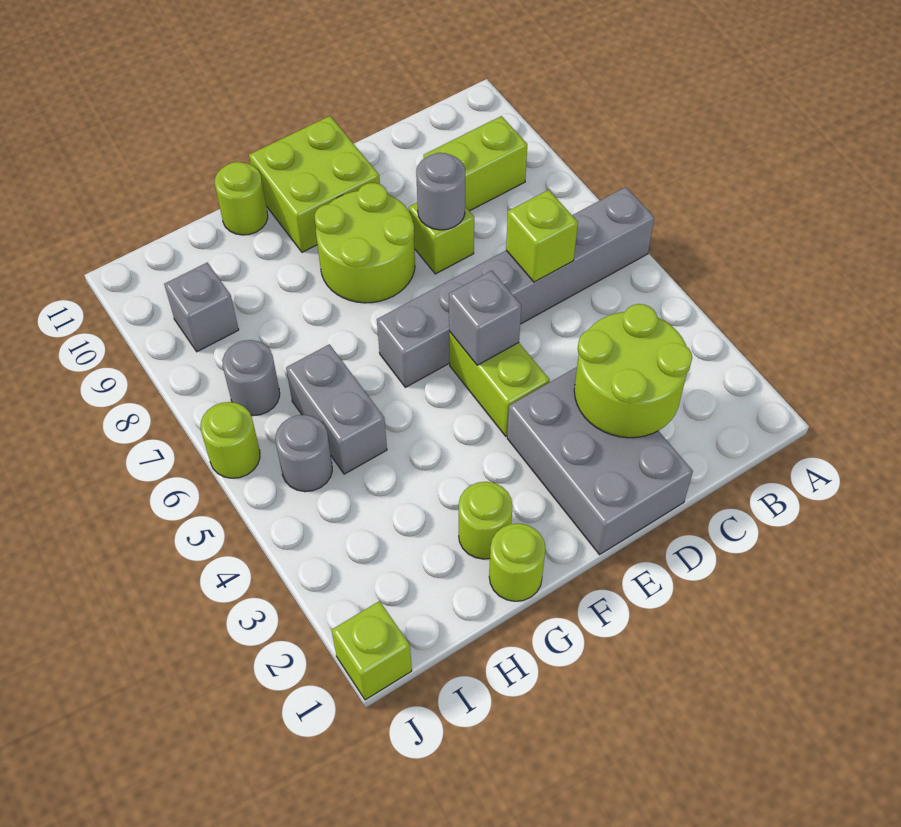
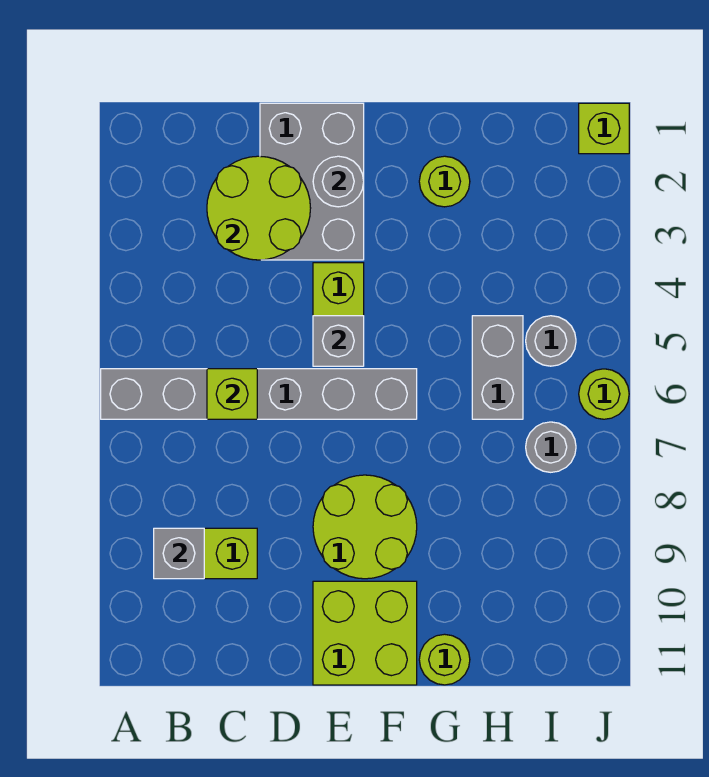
lime brick D8 level 1 -> none
grey round brick D8 level 2 -> grey round brick E2 level 2
lime round brick G1 level 1 -> none
grey brick I9 level 1 -> grey brick B9 level 2

